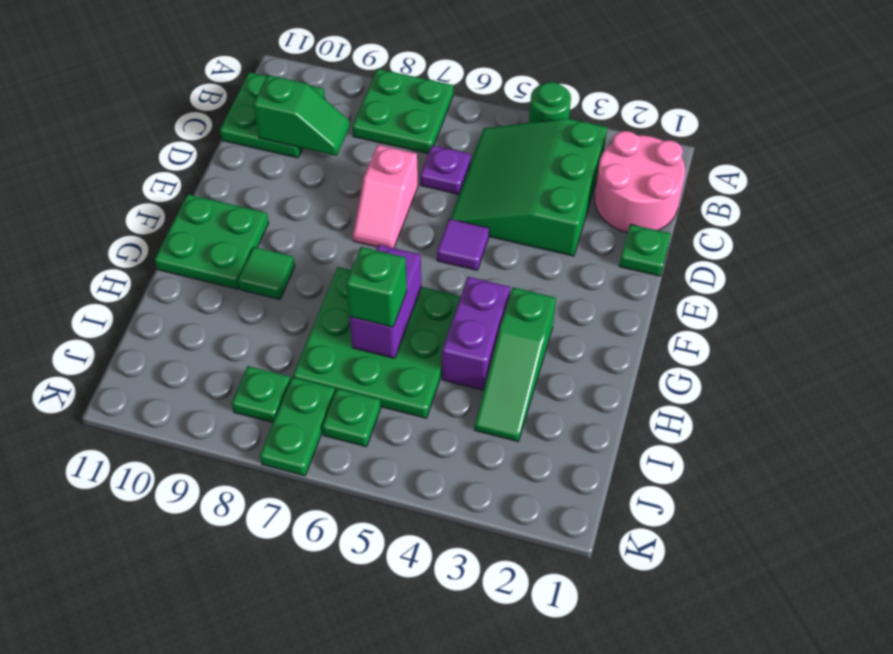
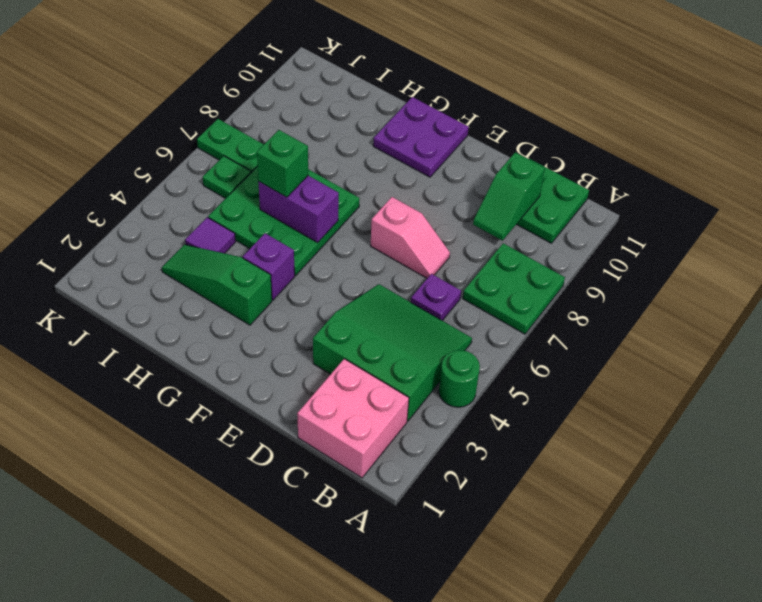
pink round brick B1:C2 level 1 -> pink brick B1:C2 level 1
green plate D1 level 1 -> none
pink slope D7:E7 level 1 top D -> pink slope D7:E7 level 1 top E
purple tile E5 level 1 -> purple tile I4 level 1
green plate F10:G11 level 1 -> purple plate F10:G11 level 1
purple brick G4:H4 level 1 -> purple brick G4 level 1
green tile G9 level 1 -> none
green plate J8 level 1 -> none

